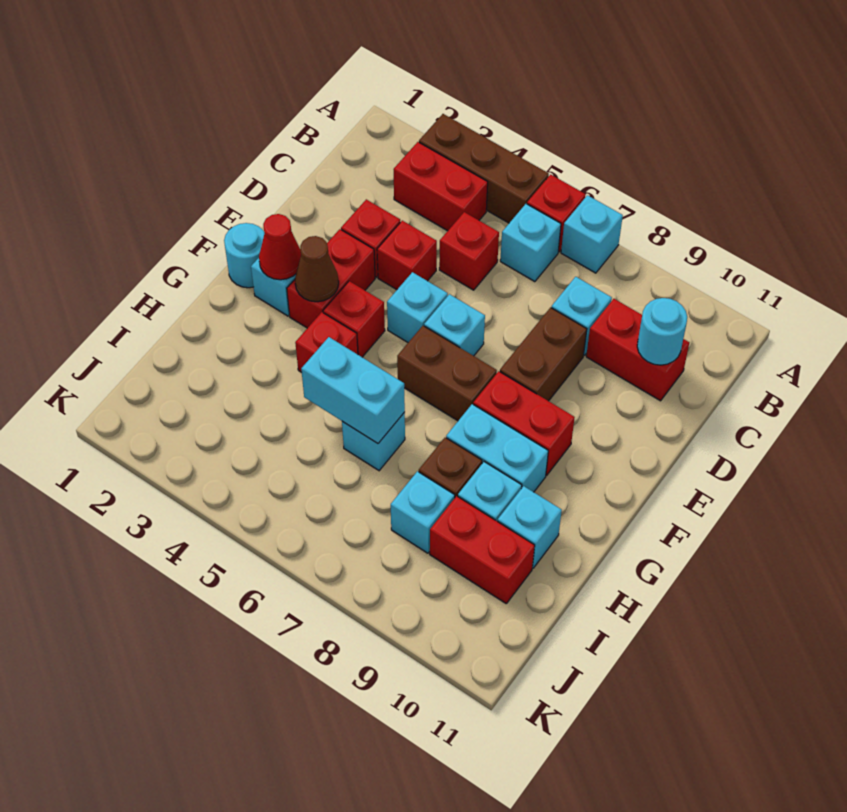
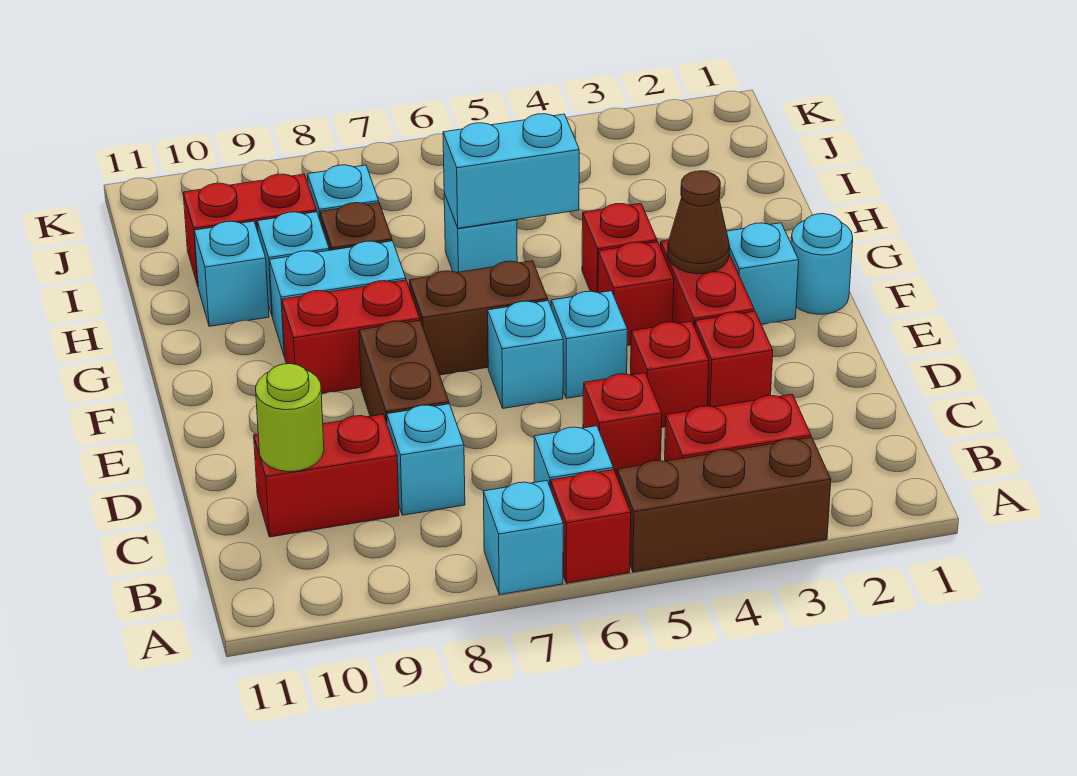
cyan round brick C10 level 2 -> lime round brick C10 level 2
red cone F2 level 2 -> none

